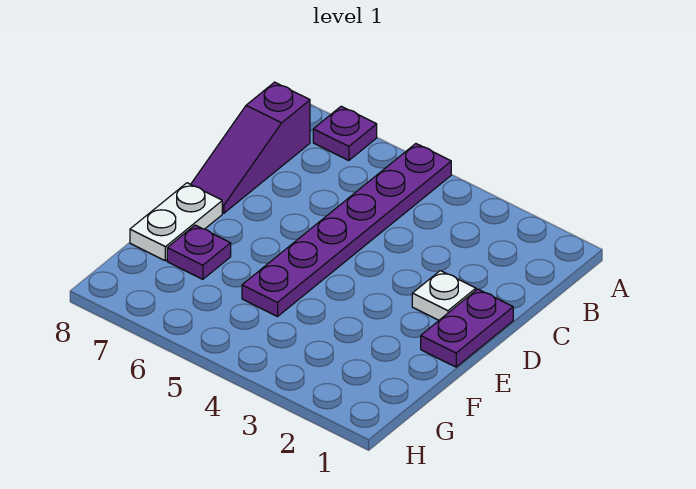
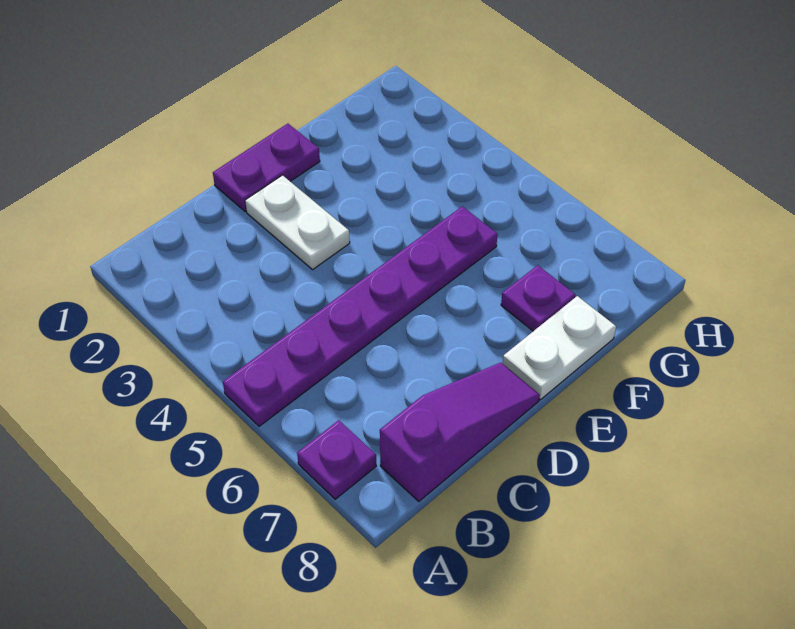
white plate D2 level 1 -> white plate D2:D3 level 1

